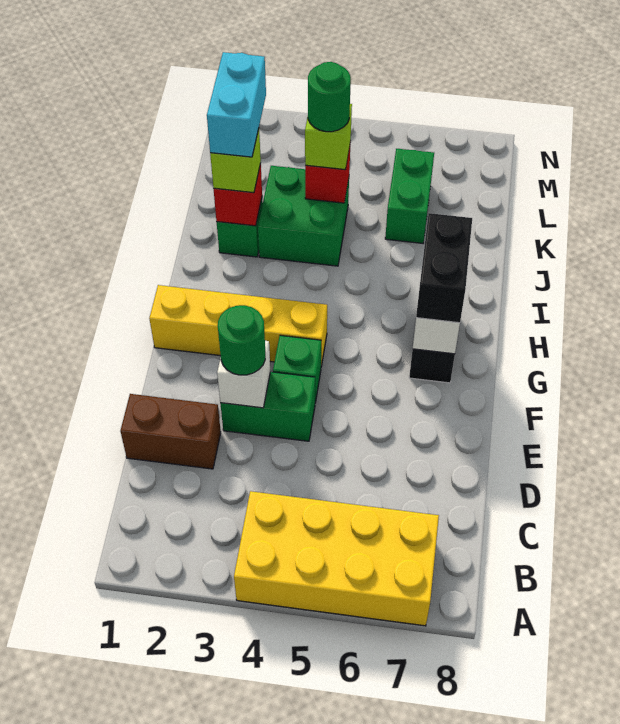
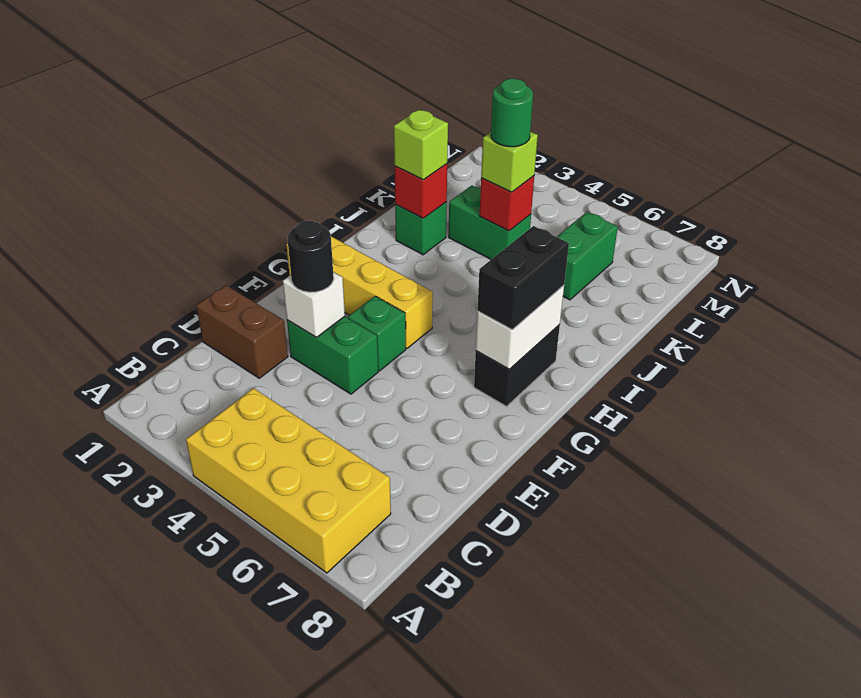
green round brick E3 level 3 -> black round brick E3 level 3
cyan brick J2:K2 level 4 -> none
green brick J3:K4 level 1 -> green brick K3:K4 level 1

